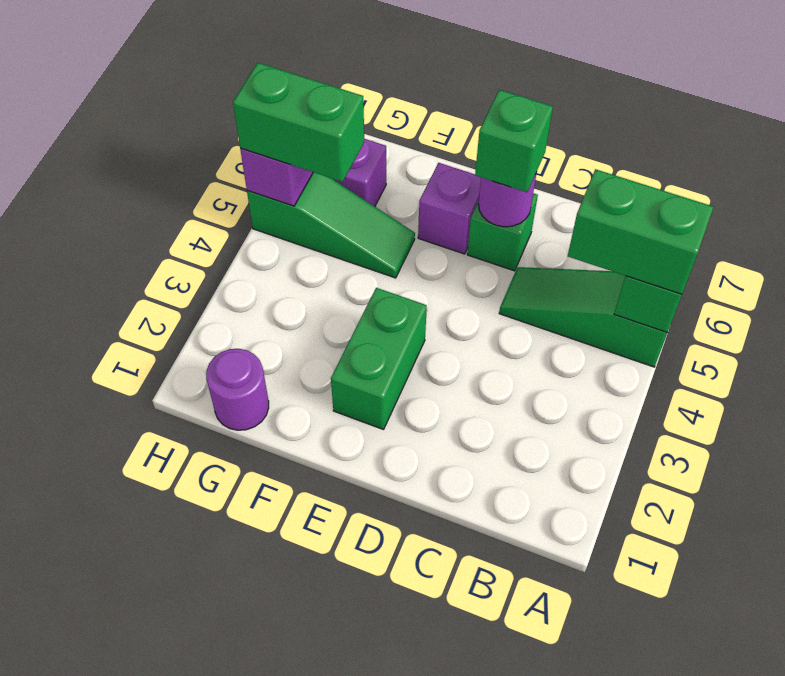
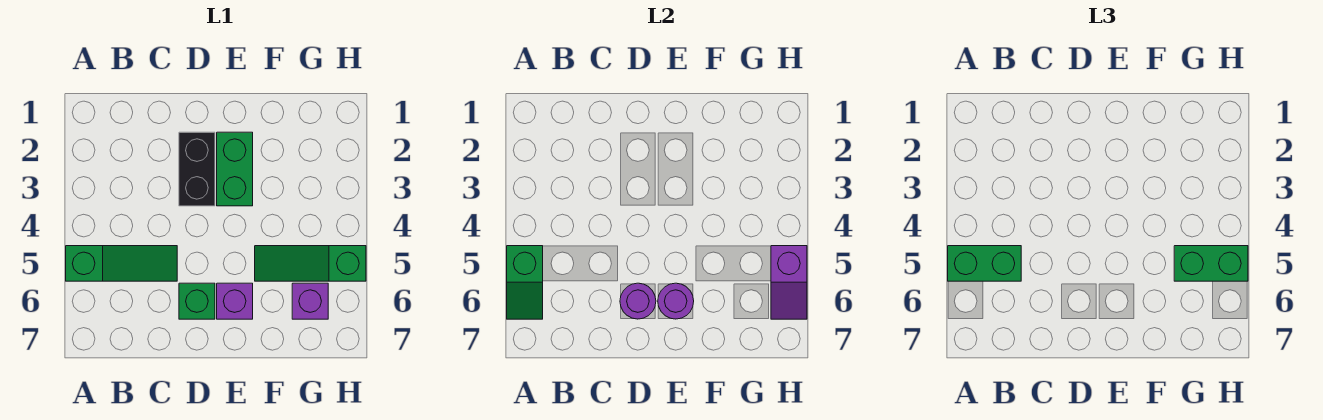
none -> black brick D2:D3 level 1
green brick D6 level 3 -> none
purple round brick G1 level 1 -> purple round brick E6 level 2

